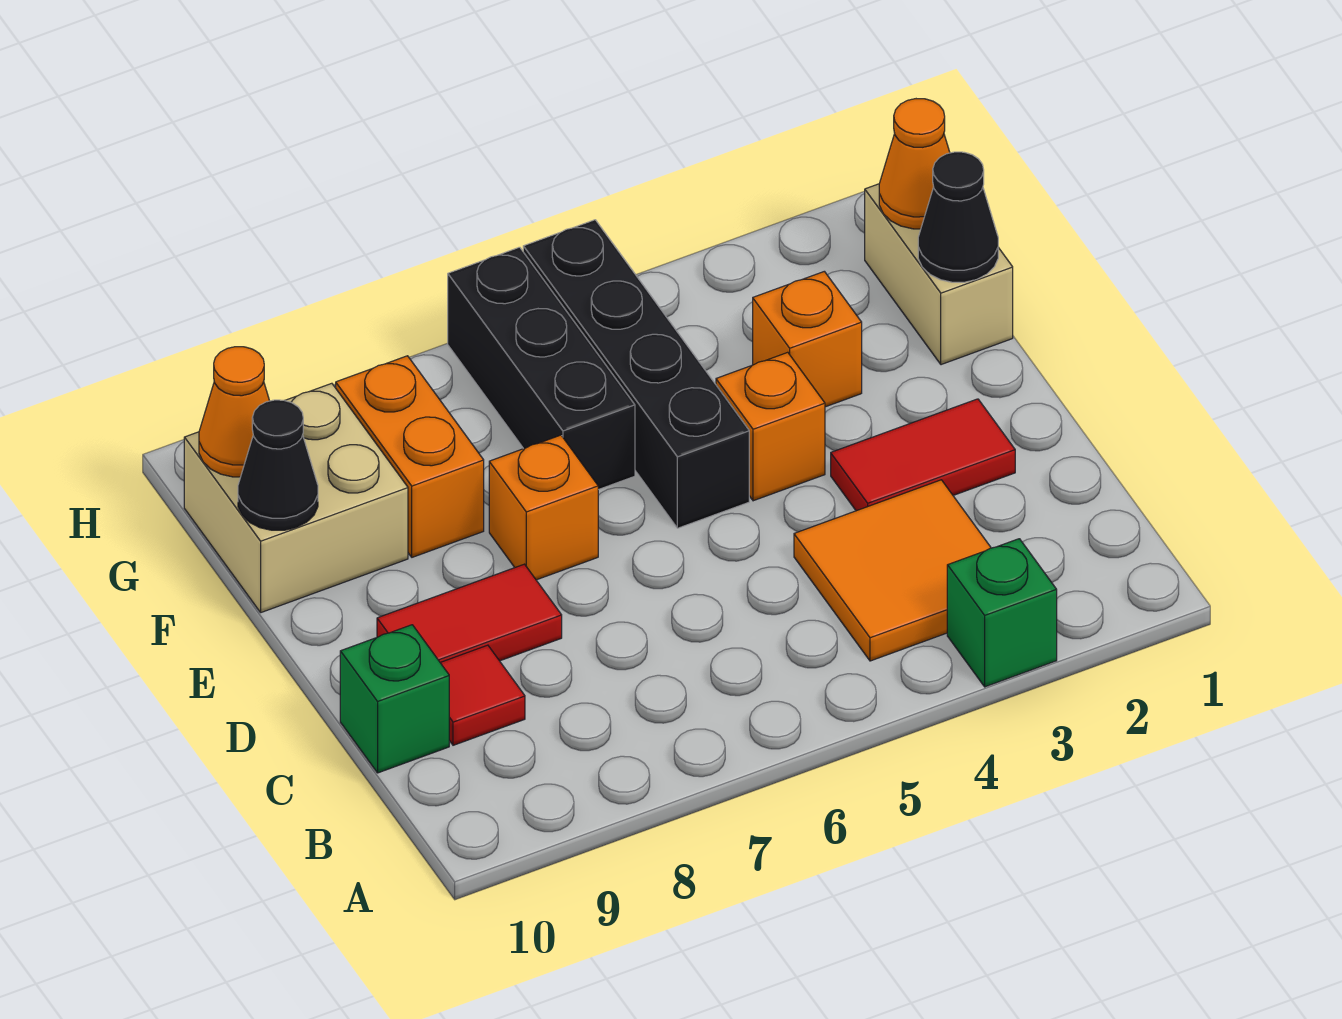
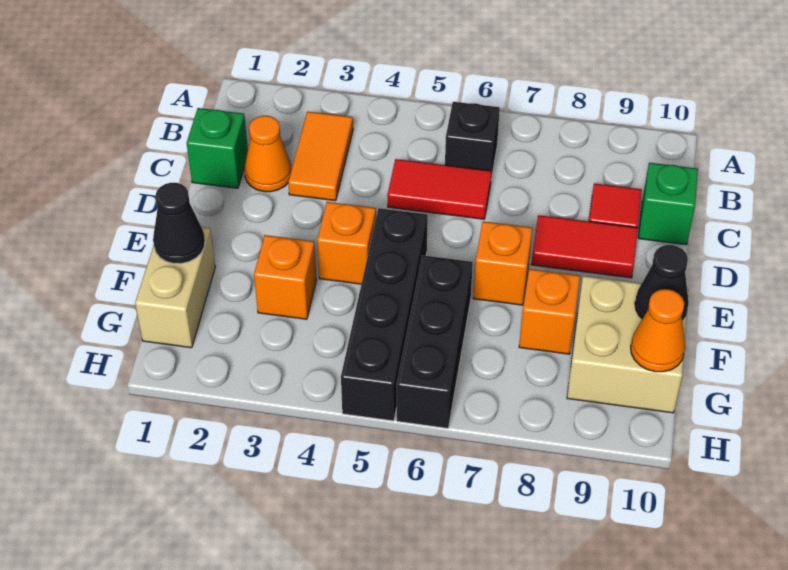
green brick A3 level 1 -> green brick C1 level 1
orange tile B3:C4 level 1 -> orange tile B3:C3 level 1
none -> black brick B6 level 1
red tile D2:D3 level 1 -> red tile C5:C6 level 1
orange brick F8:G8 level 1 -> orange brick F8 level 1
orange cone G1 level 2 -> orange cone C2 level 1

